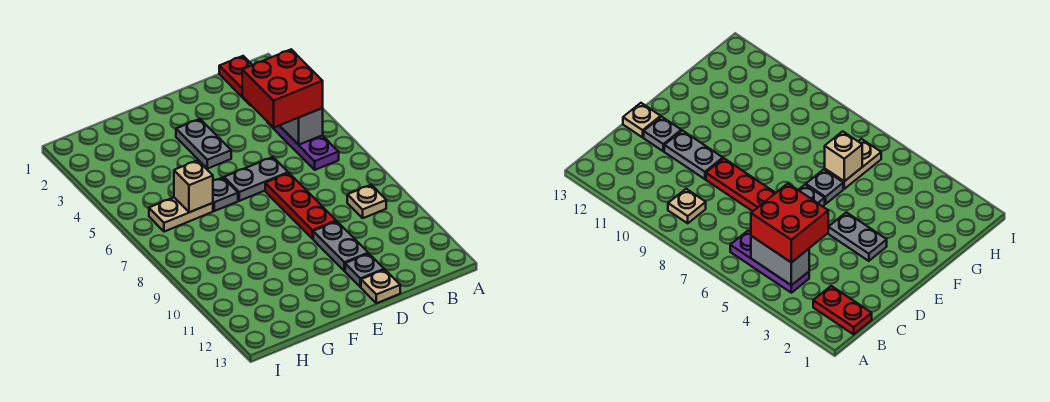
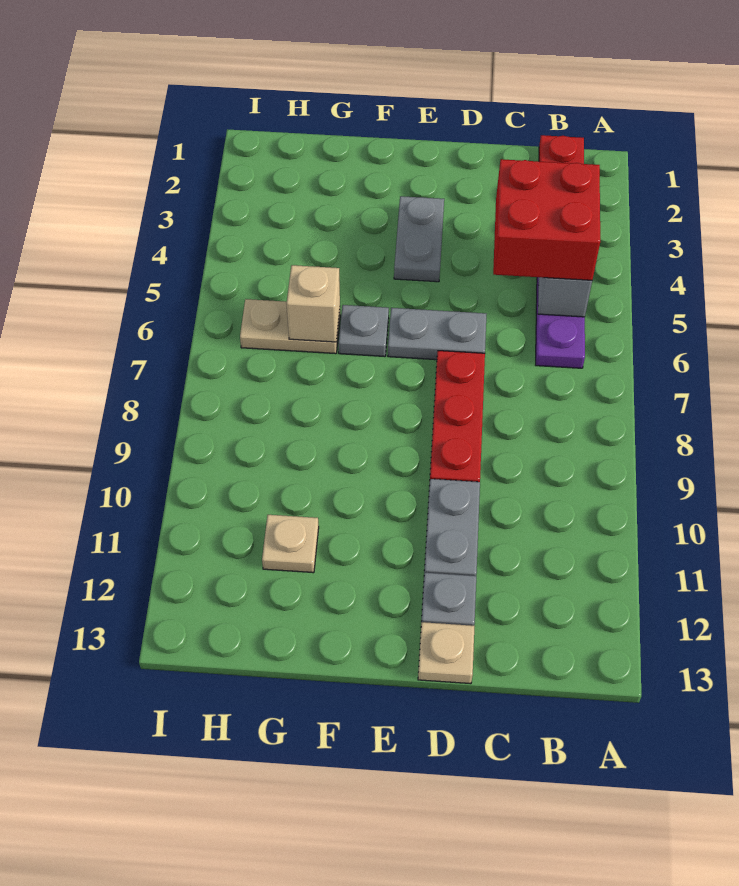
tan plate B9 level 1 -> tan plate G11 level 1

